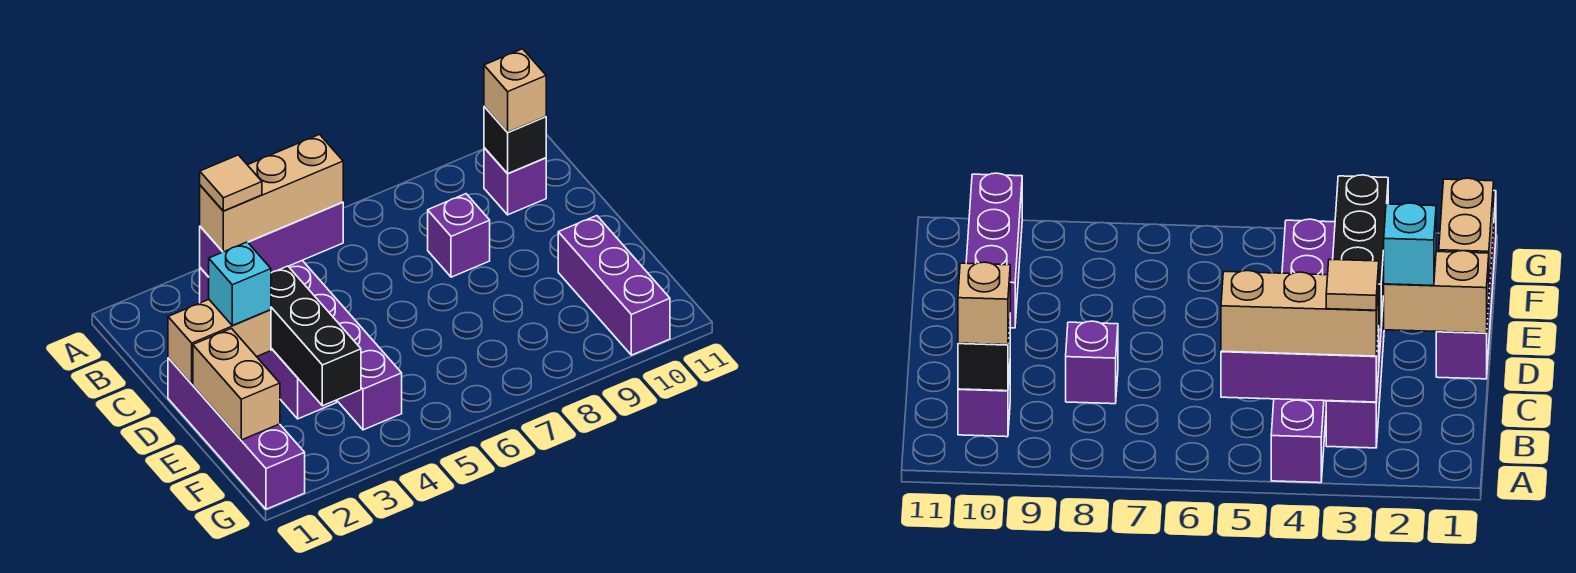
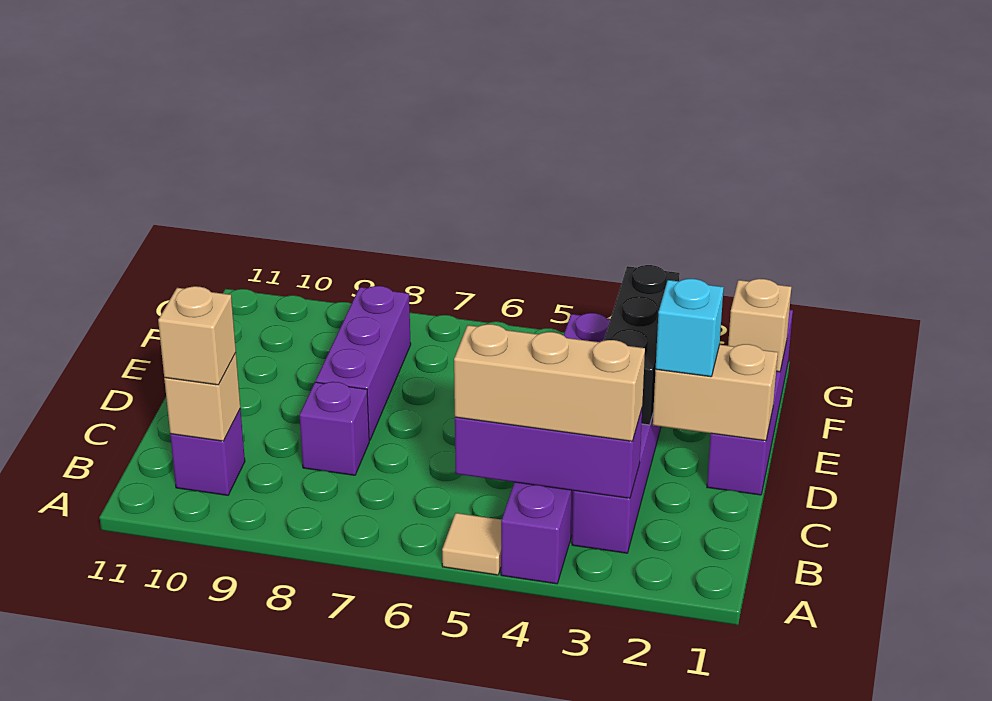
tan tile B3 level 4 -> tan tile A5 level 1
black brick B10 level 2 -> tan brick B10 level 2
tan brick E1:F1 level 2 -> tan brick F1 level 2
purple brick E10:G10 level 1 -> purple brick D8:F8 level 1

